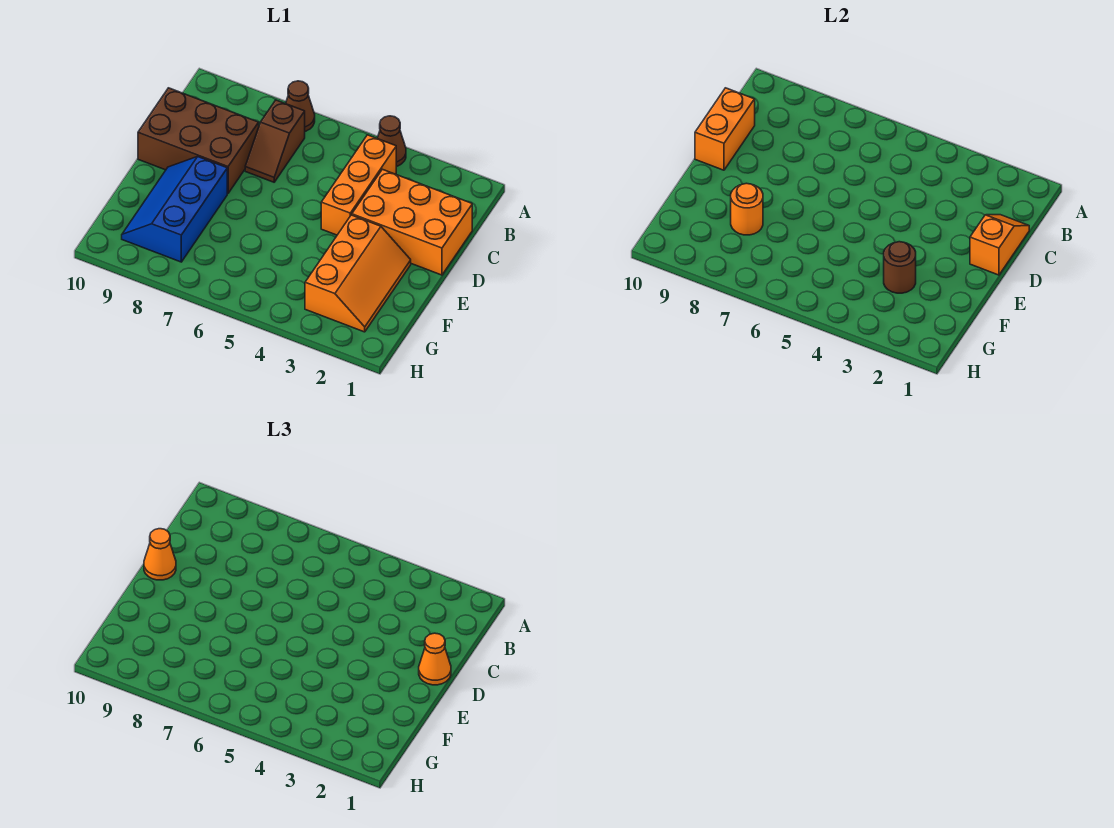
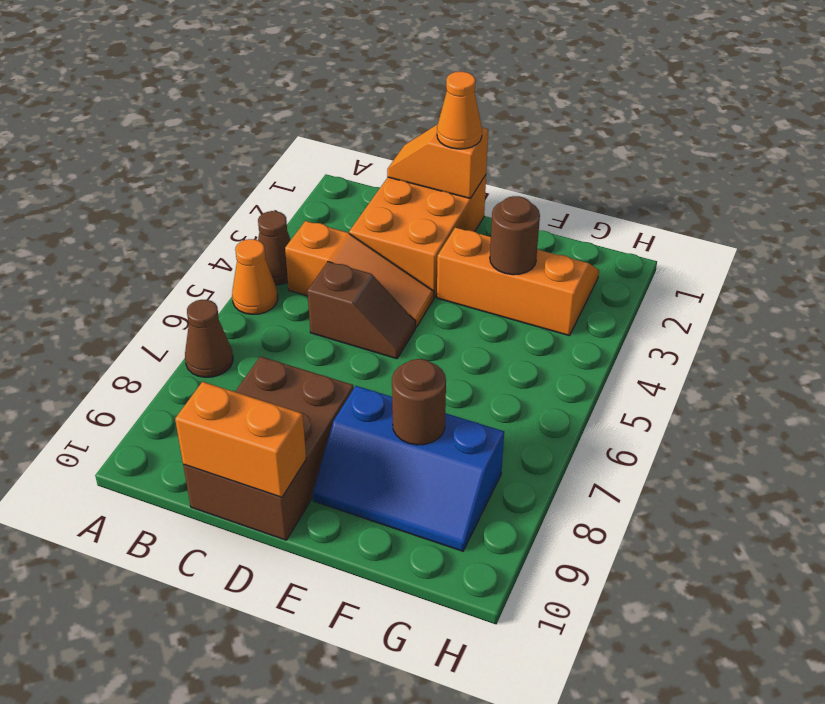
orange brick B4:D4 level 1 -> orange slope B4:D4 level 1 top B
brown slope B7:C7 level 1 top B -> brown slope C5:D5 level 1 top C
orange cone D10 level 3 -> orange cone A5 level 1
orange round brick F8 level 2 -> brown round brick F8 level 2

